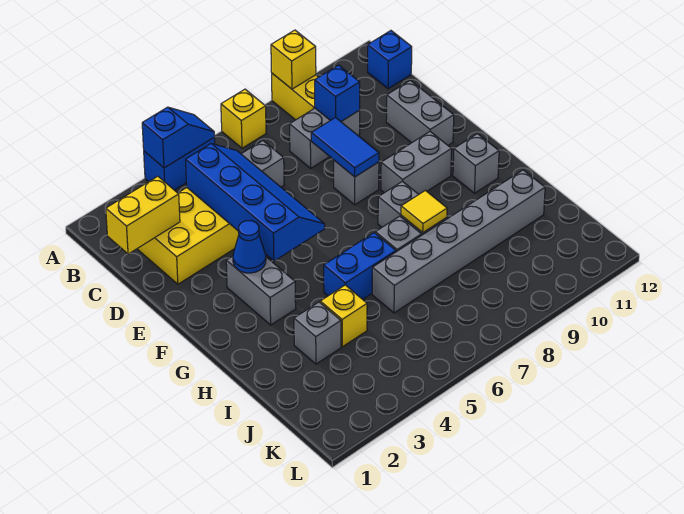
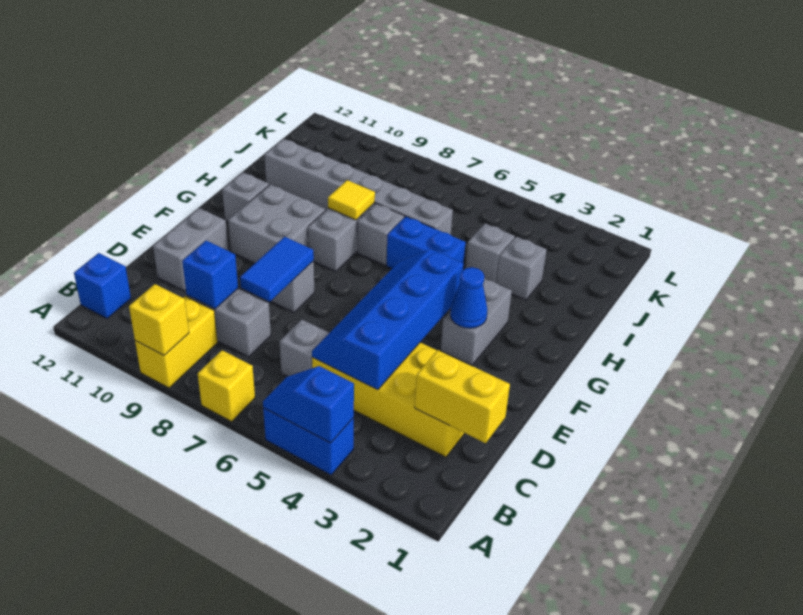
grey brick F9:F10 level 1 -> grey brick F9:G10 level 1
yellow brick I4 level 1 -> grey brick I4 level 1

